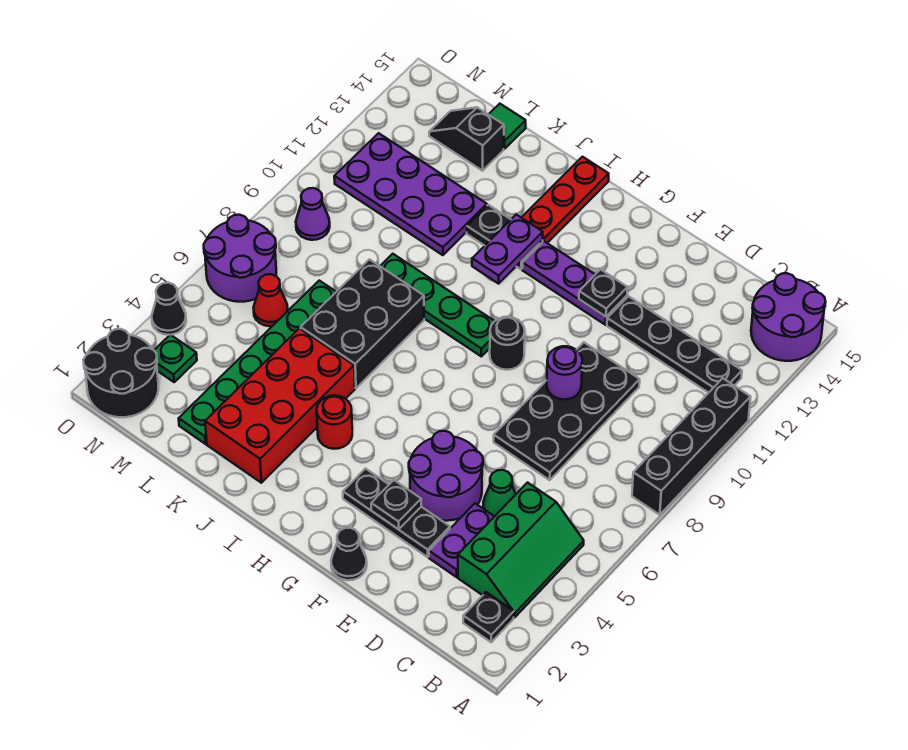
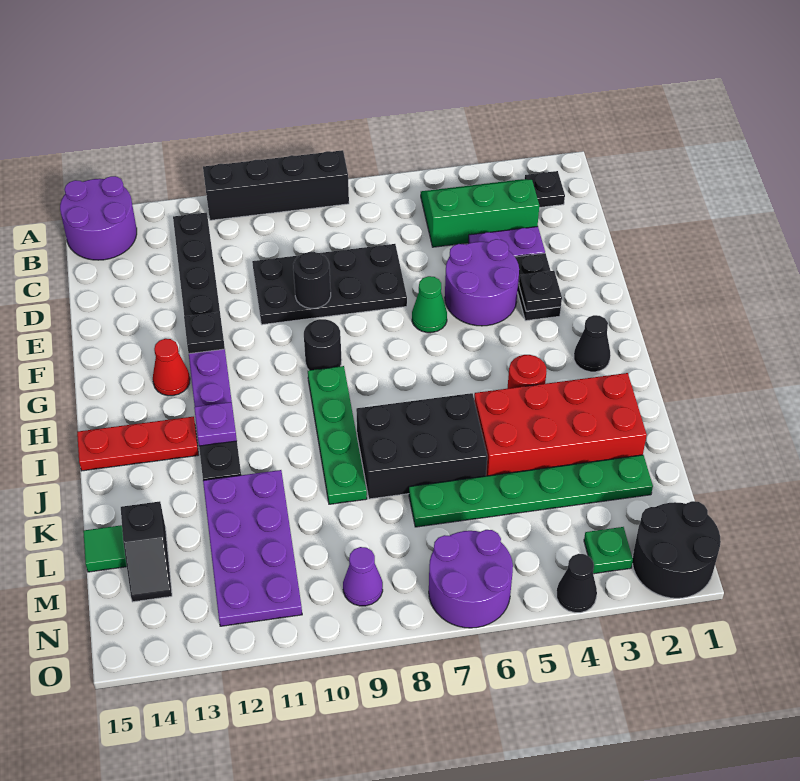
green cone D5 level 1 -> green cone F6 level 1
black plate E3:G3 level 1 -> black plate E3:F3 level 1
purple round brick E9 level 2 -> black round brick E9 level 2
black cone F1 level 1 -> black cone H2 level 1
purple plate I11:I12 level 2 -> purple plate I12 level 2
red cone M6 level 1 -> red cone G13 level 1

